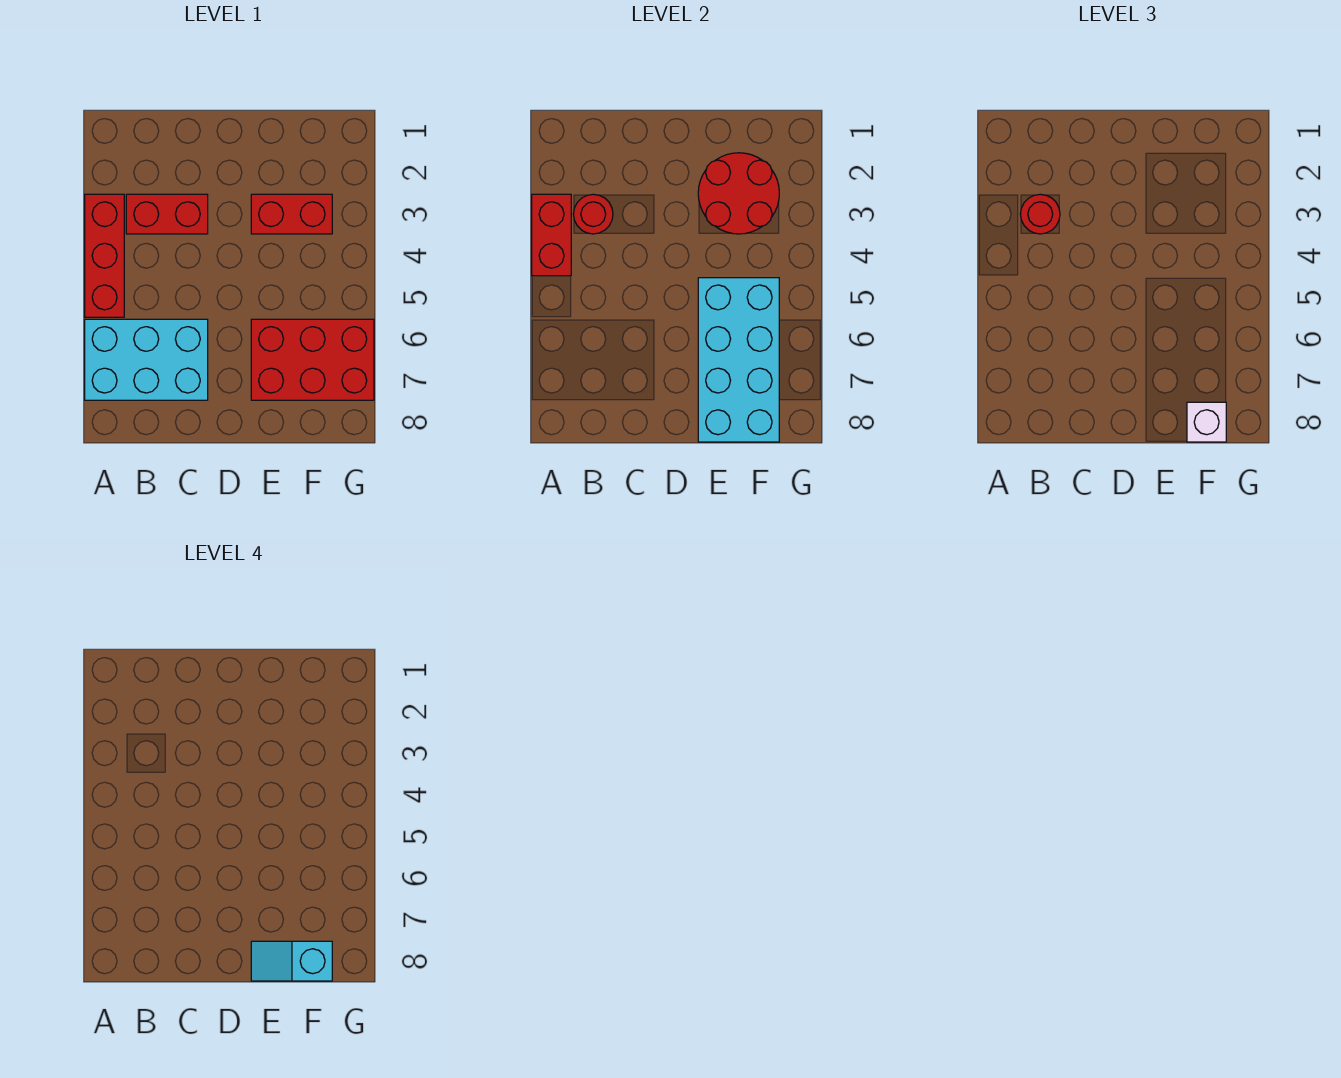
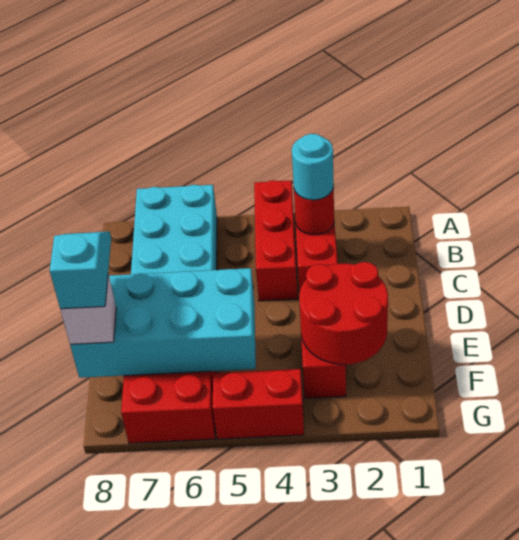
red brick A3:A5 level 1 -> red brick A4:C4 level 1
red brick A3:A4 level 2 -> red brick G4:G5 level 1
red round brick B3 level 3 -> cyan round brick B3 level 3

